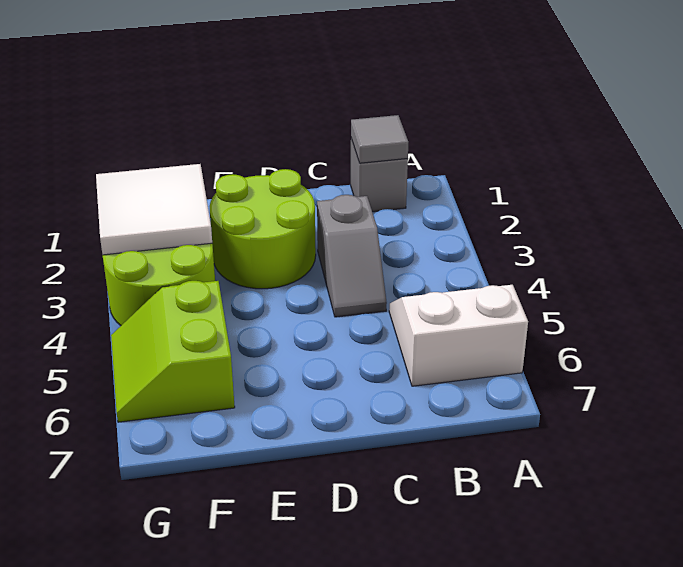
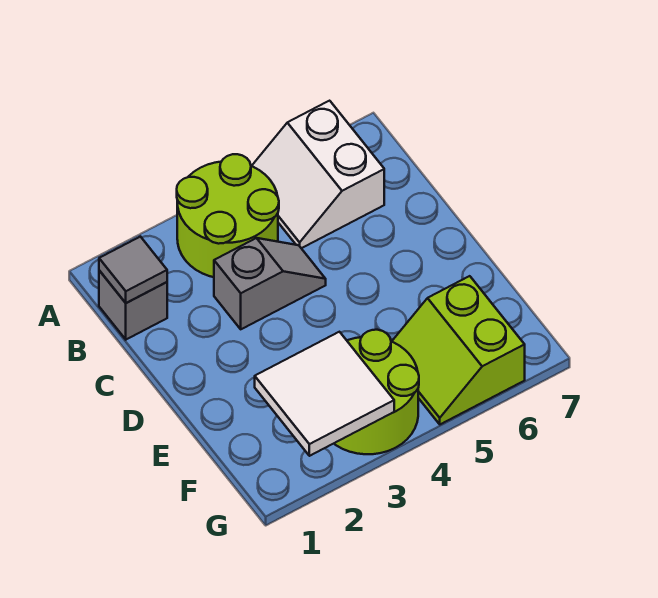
lime round brick D2:E3 level 1 -> lime round brick A3:B4 level 1
lime slope F5:G6 level 1 top F -> lime slope F5:G6 level 1 top 6

